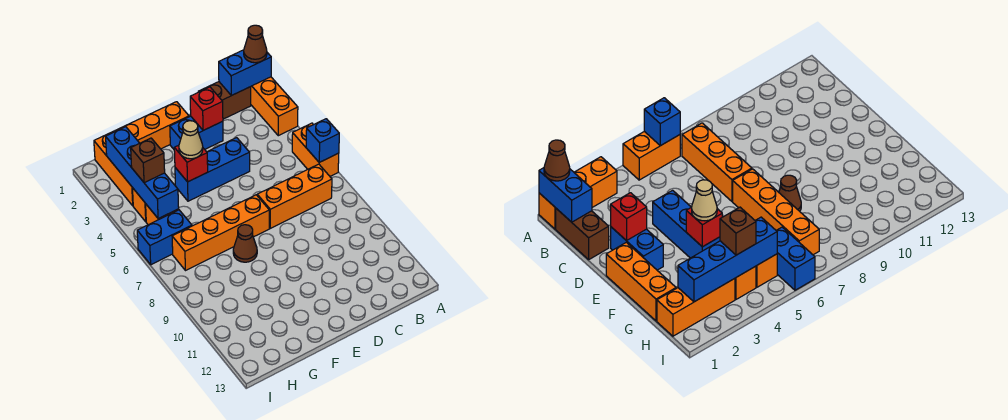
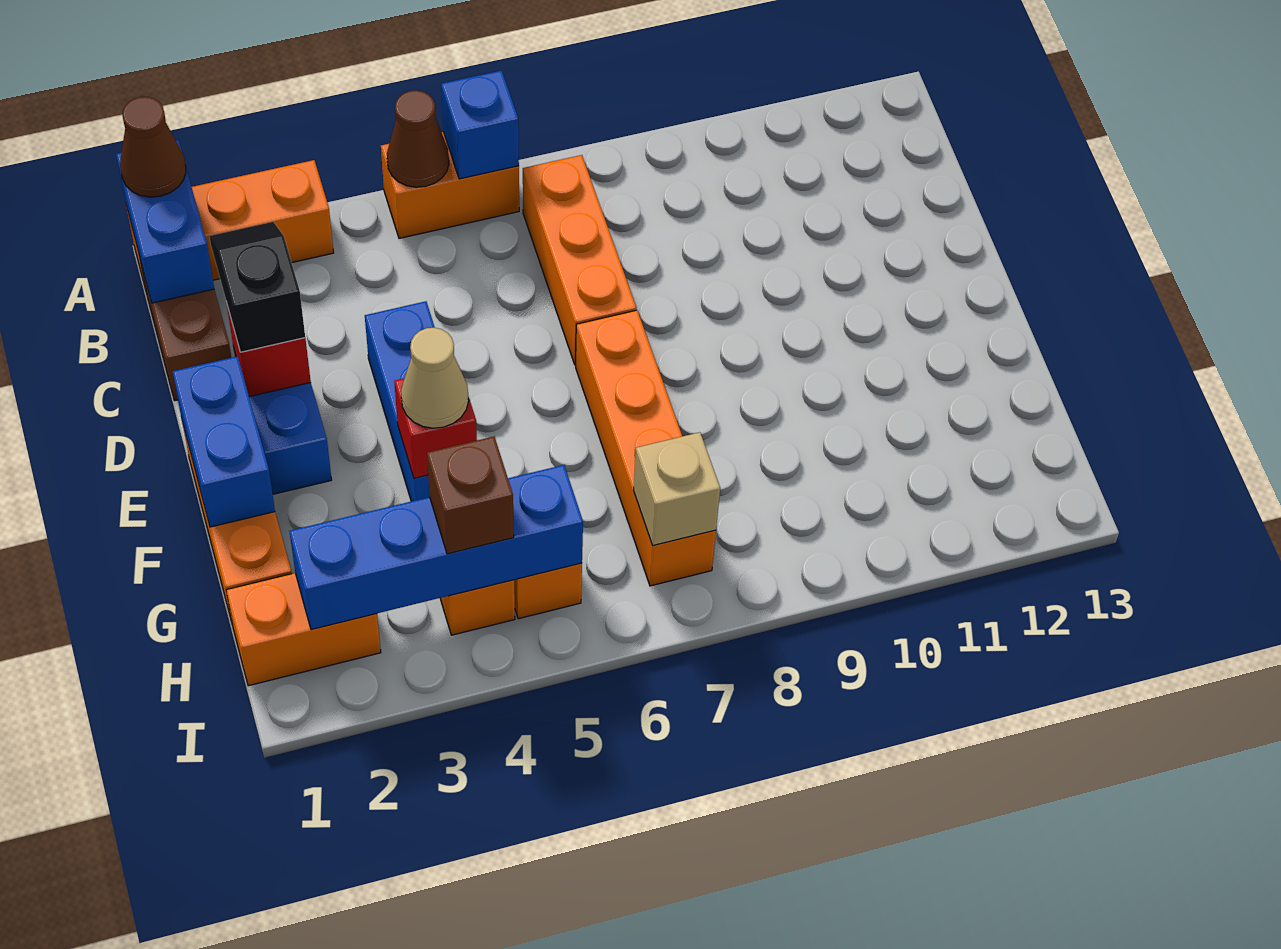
none -> black slope C2:D2 level 3 top D
brown cone F8 level 1 -> brown cone A5 level 2
orange brick H1:H3 level 1 -> orange brick H1:H2 level 1
blue brick H6:I6 level 1 -> blue brick E1:F1 level 2
none -> tan brick H7 level 2

